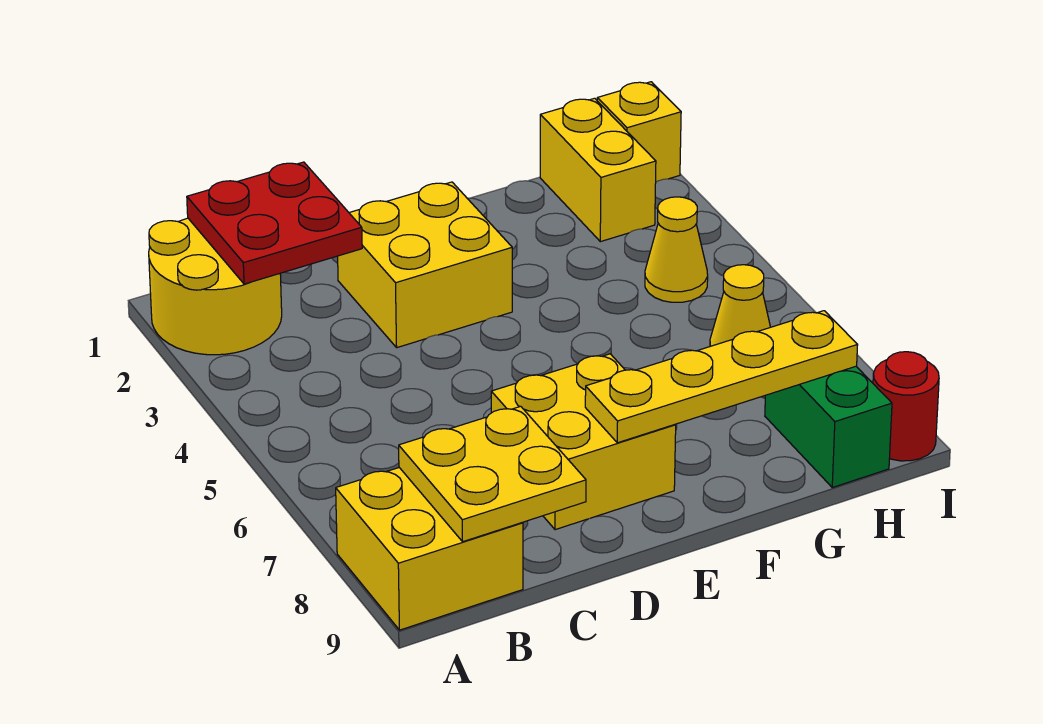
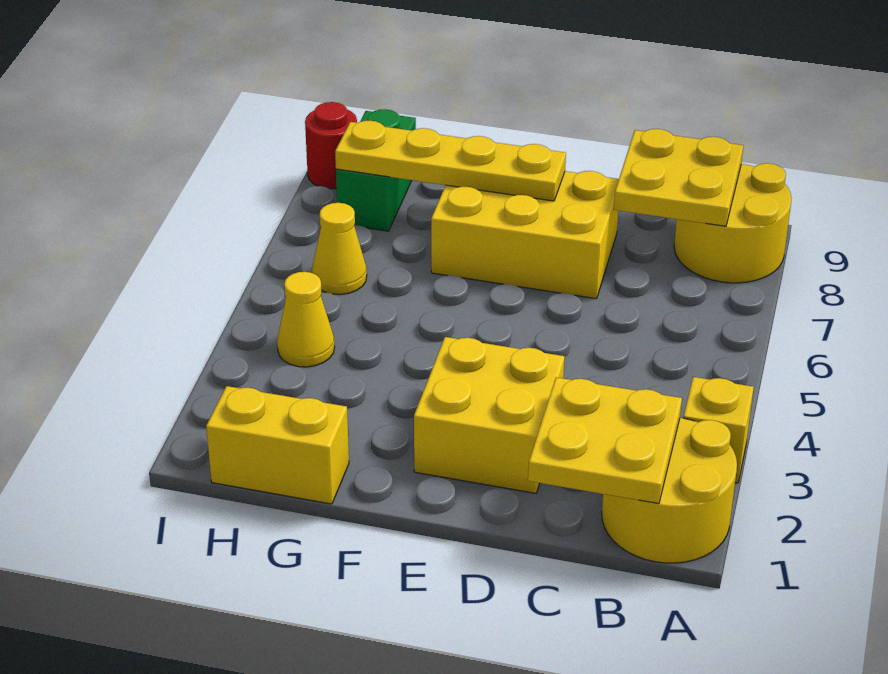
yellow brick A8:B9 level 1 -> yellow round brick A8:B9 level 1
red plate B1:C2 level 2 -> yellow plate B1:C2 level 2
yellow brick D7:E8 level 1 -> yellow brick D7:F8 level 1
yellow brick H1:H2 level 1 -> yellow brick G1:H1 level 1
yellow brick I1 level 1 -> yellow brick A3 level 1

